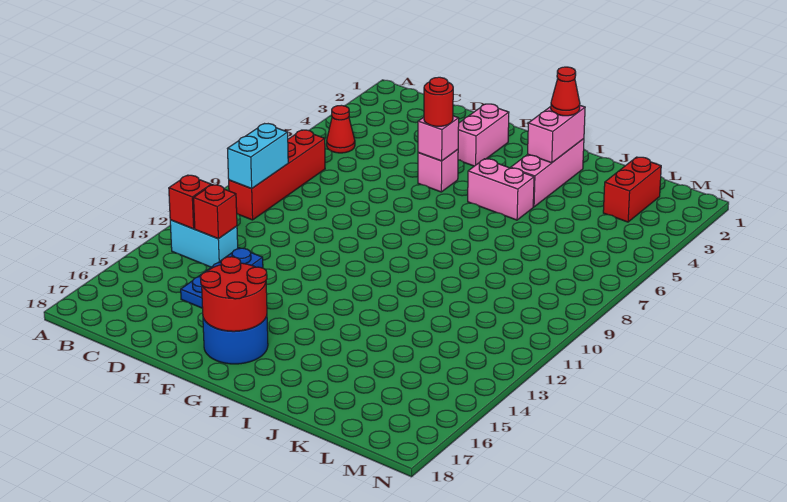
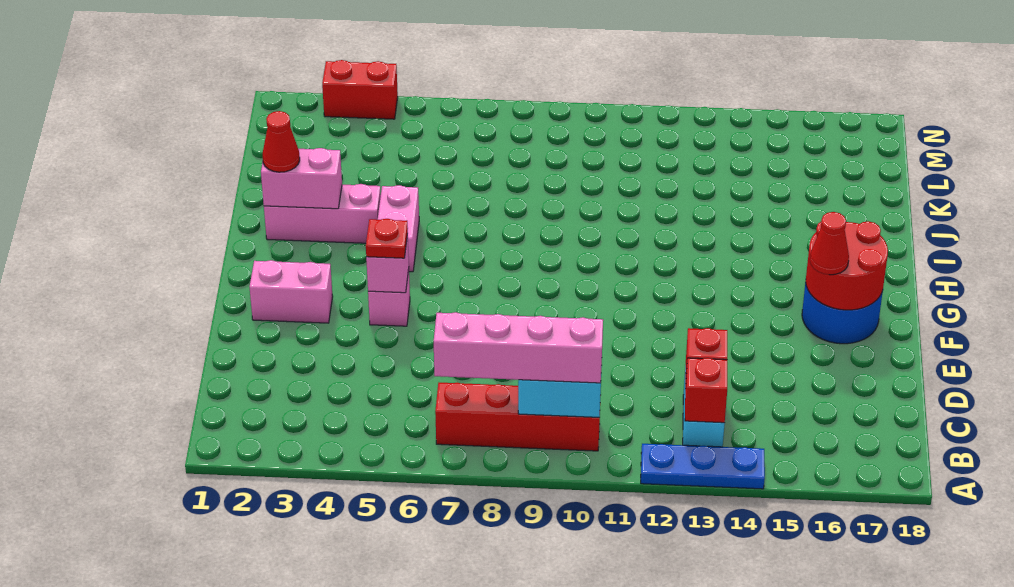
red cone B5 level 1 -> red cone F16 level 3
none -> pink brick B7:B10 level 3
blue plate D13:D15 level 1 -> blue plate A12:A14 level 1
red round brick F5 level 3 -> red plate F5 level 3
red brick L2:L3 level 1 -> red brick N3:N4 level 1

